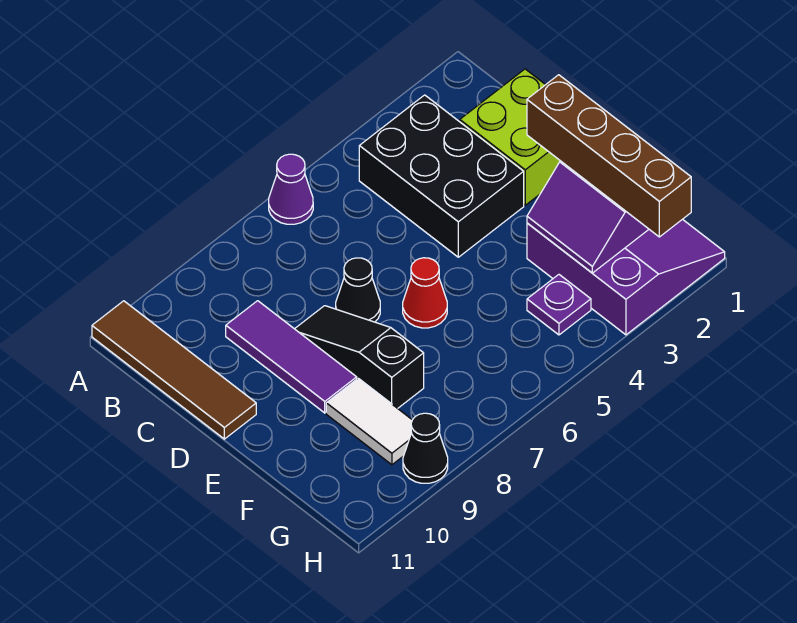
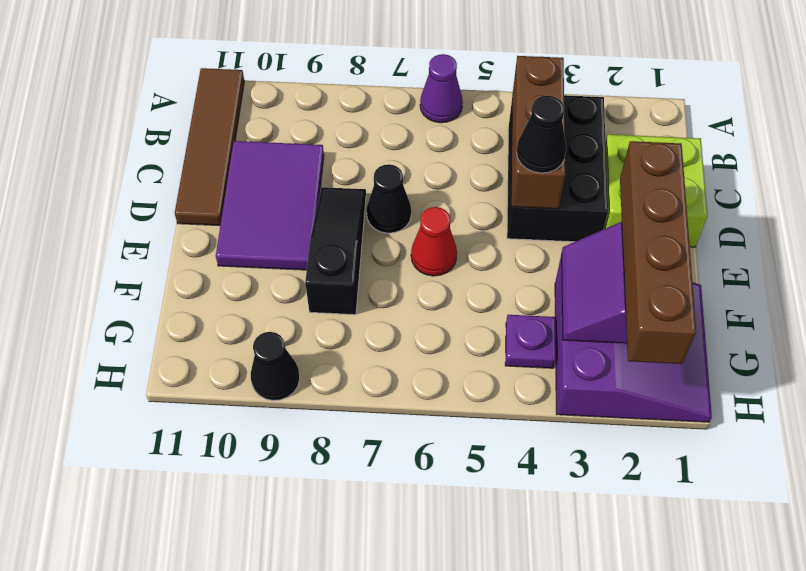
none -> brown brick B4:D4 level 2
purple tile C9:E9 level 1 -> purple tile C9:E10 level 1
none -> black cone D4 level 3
white tile F9:G9 level 1 -> none

